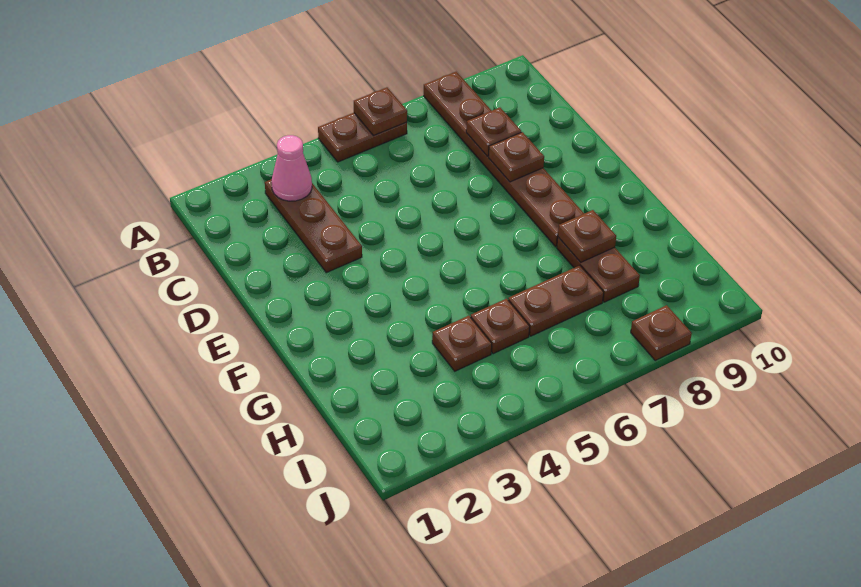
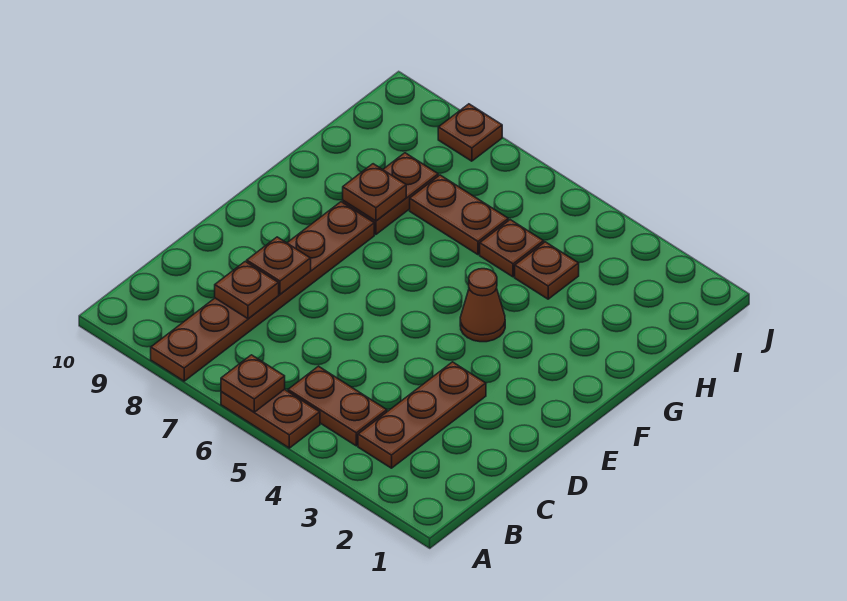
pink cone B3 level 2 -> none
none -> brown plate B4:B5 level 1
none -> brown cone F4 level 1

